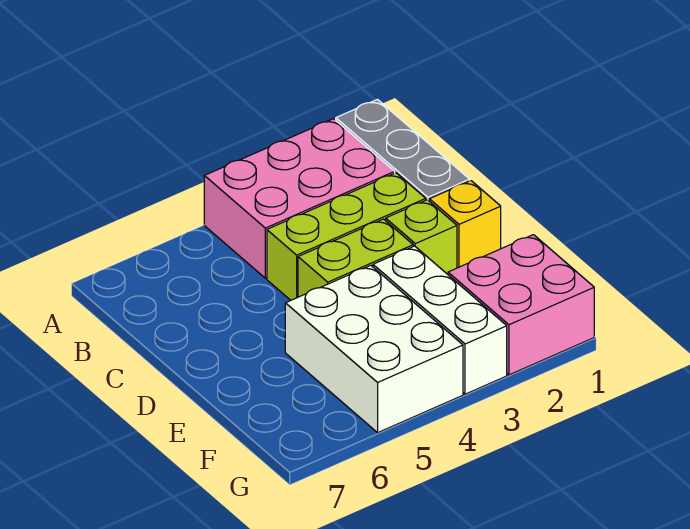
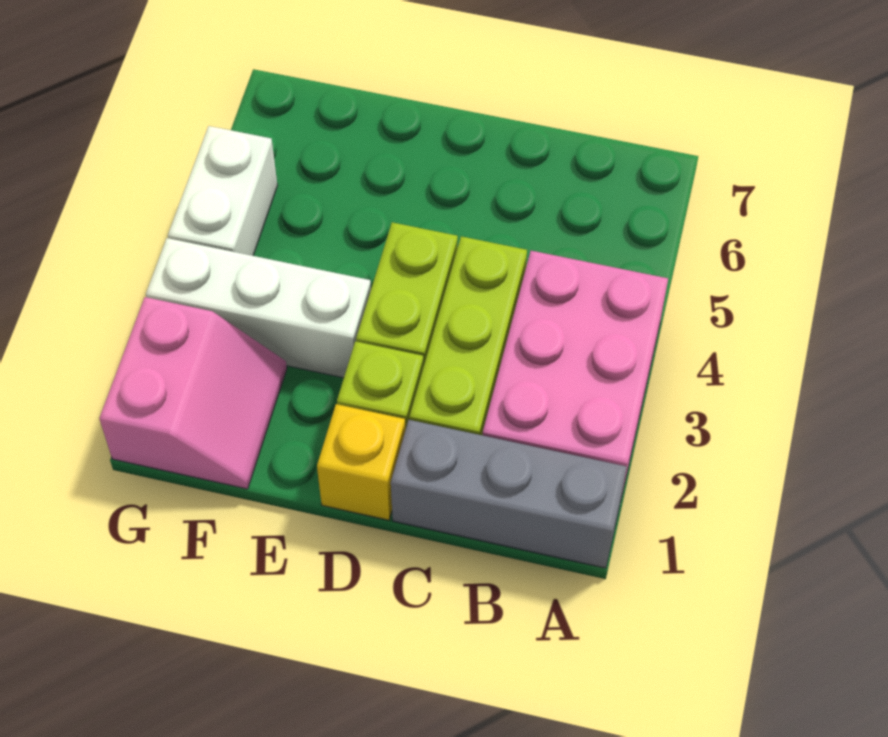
white brick E4:G5 level 1 -> white brick G4:G5 level 1
pink brick F1:G2 level 1 -> pink slope F1:G2 level 1 top G

